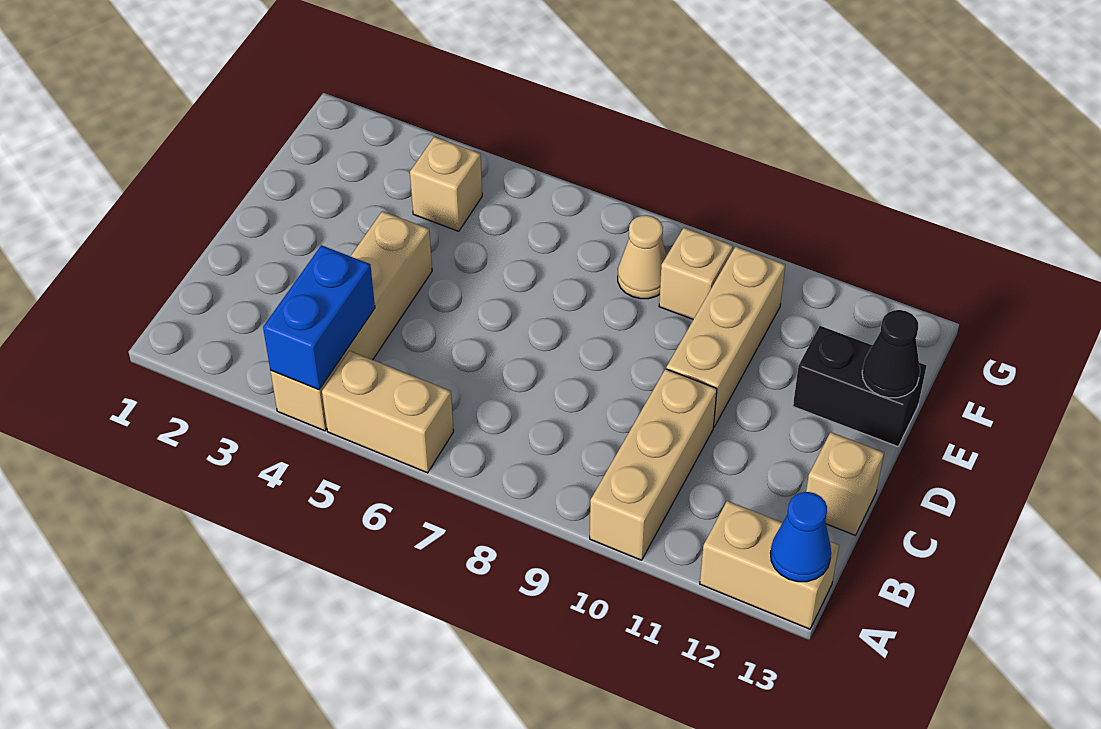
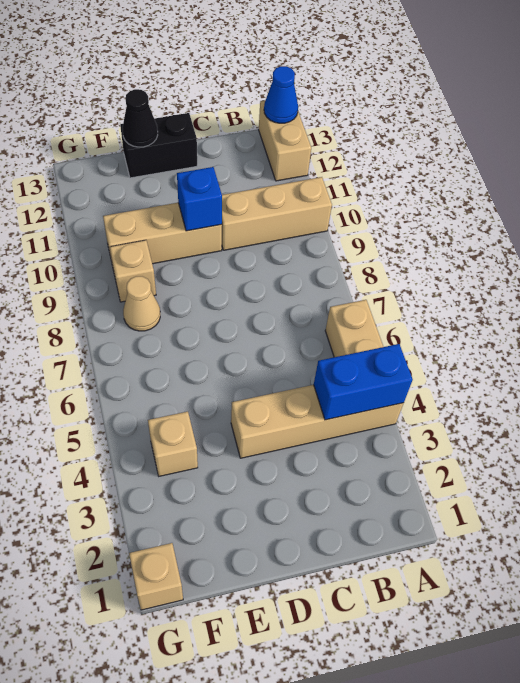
tan brick C13 level 1 -> tan brick G1 level 1
none -> blue brick D10 level 2
black brick E12:E13 level 1 -> black brick D13:E13 level 1

